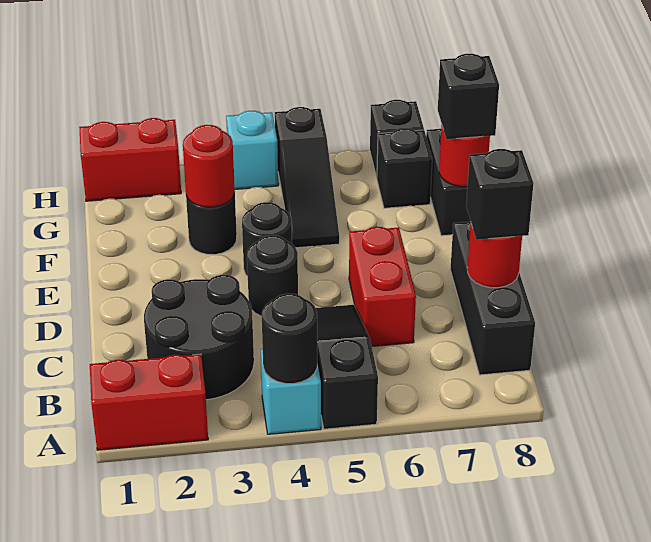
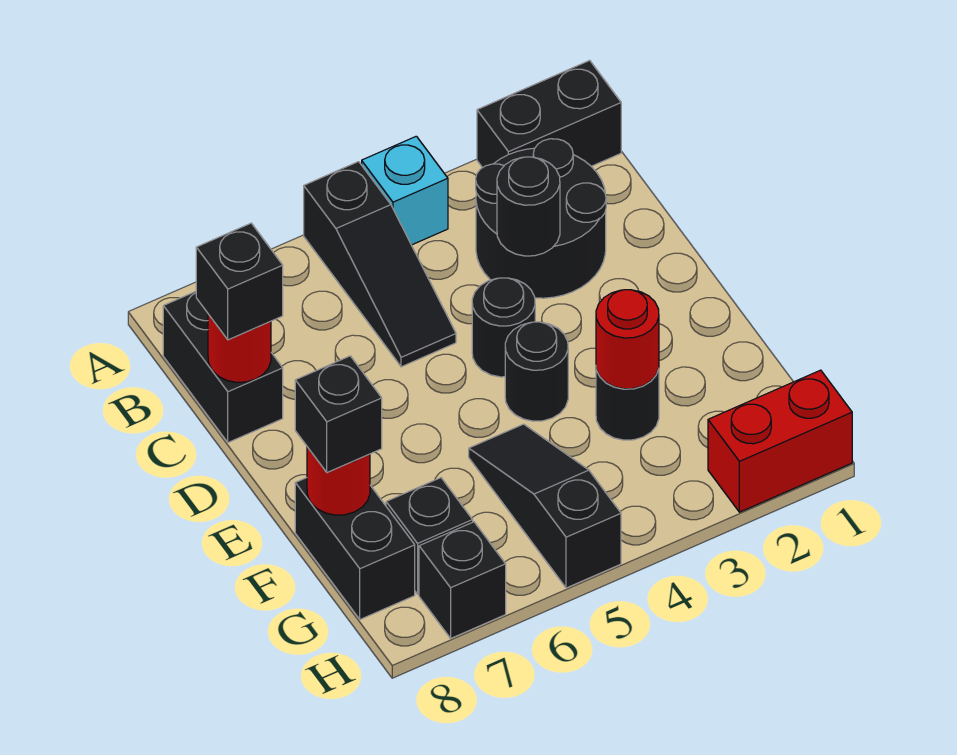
red brick A1:A2 level 1 -> black brick A1:A2 level 1
black round brick A4 level 2 -> black round brick C3 level 2
black brick B8:D8 level 1 -> black brick B8:C8 level 1
red brick C6:D6 level 1 -> none
cyan brick H4 level 1 -> none

